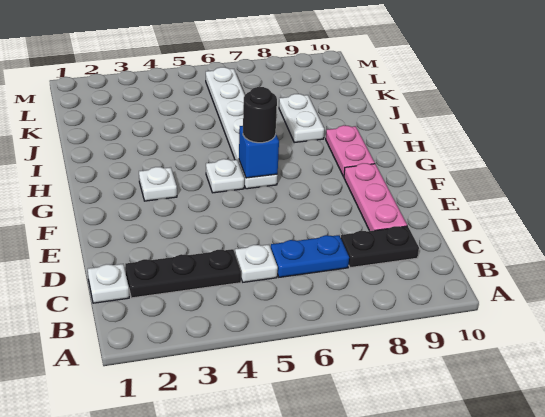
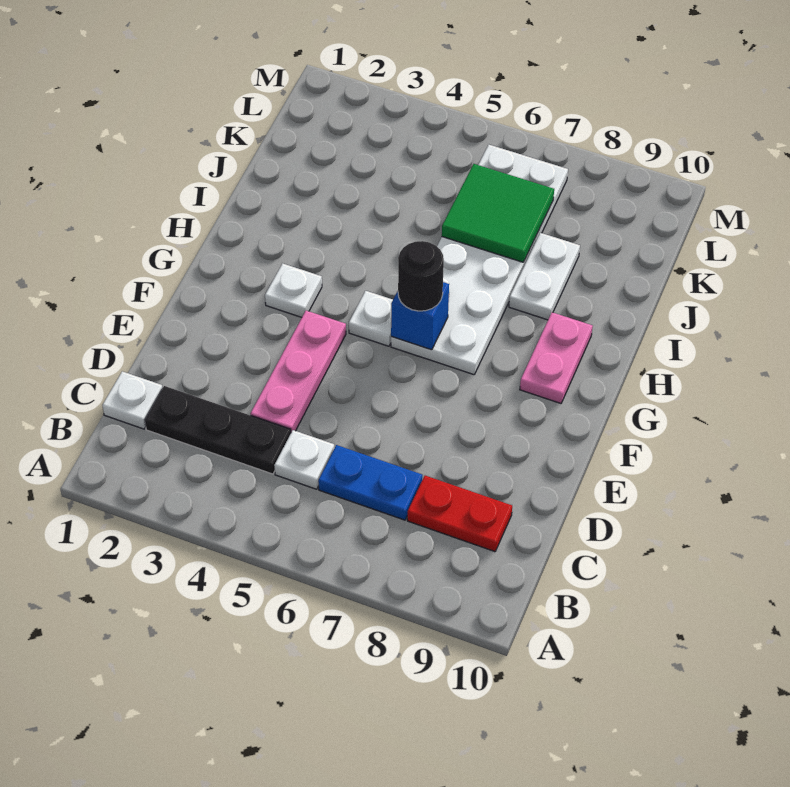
black plate C8:C9 level 1 -> red plate C8:C9 level 1
pink plate D9:F9 level 1 -> pink plate D4:F4 level 1
white plate G6:L6 level 1 -> white plate G6:L7 level 1
none -> green tile J6:K7 level 2

